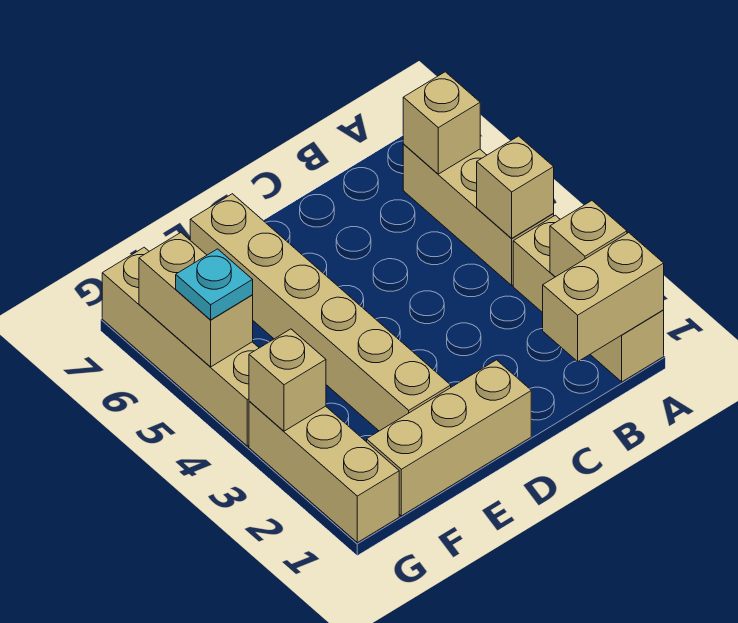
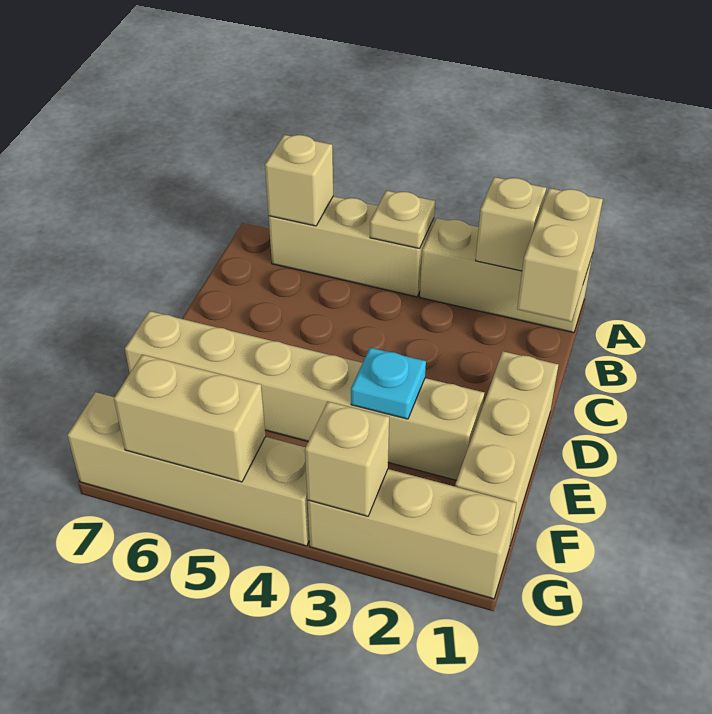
tan brick A4 level 2 -> tan plate A4 level 2
cyan plate G5 level 3 -> cyan plate E3 level 2

